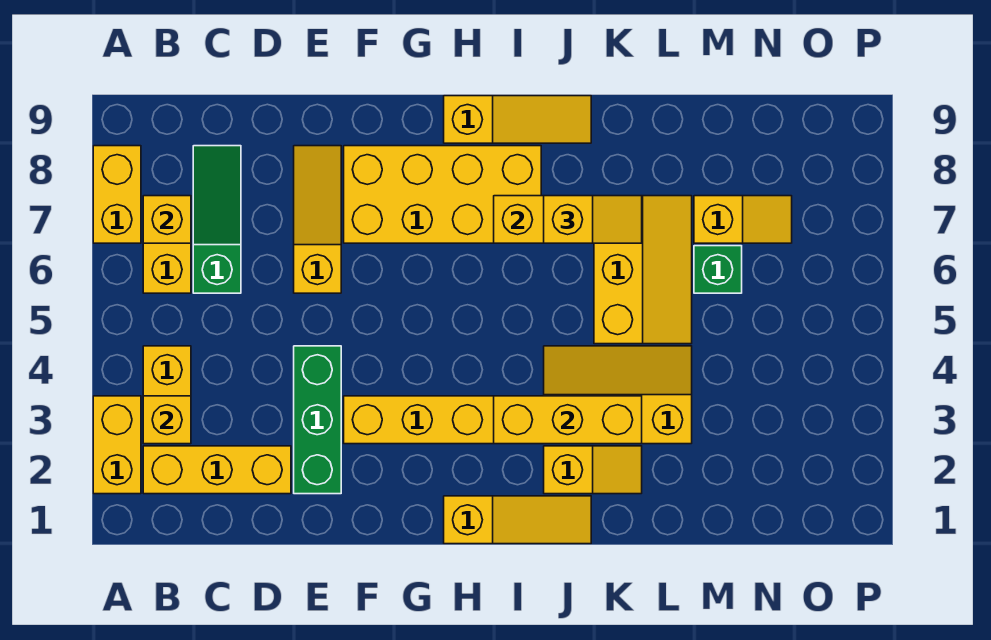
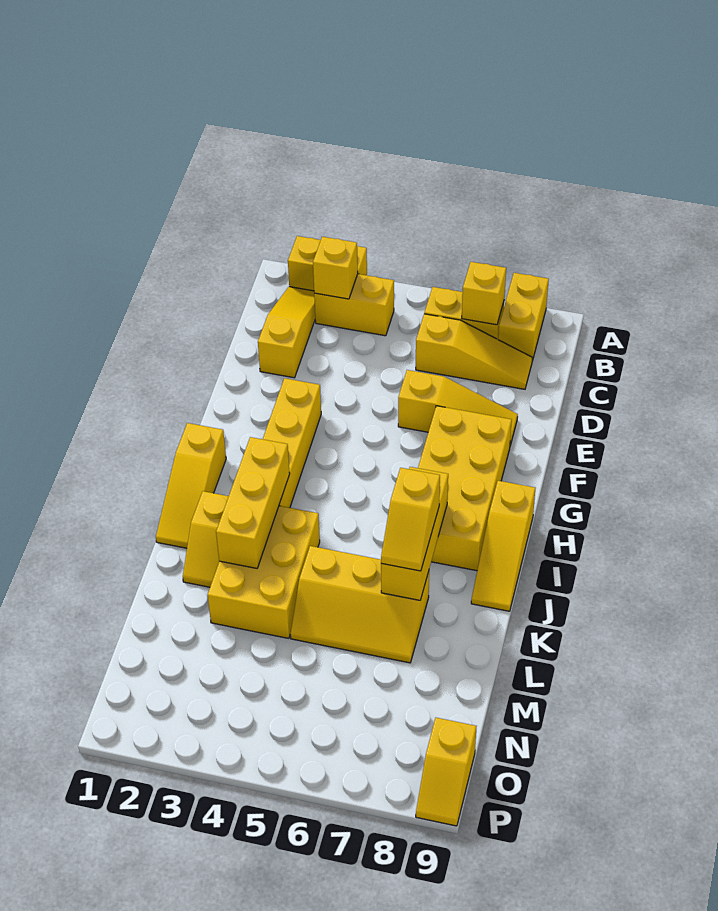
yellow brick A7:A8 level 1 -> yellow brick A8:B8 level 1
yellow brick B2:D2 level 1 -> yellow slope B2:D2 level 1 top D
green slope C6:C8 level 1 top 6 -> yellow slope C6:C8 level 1 top 6
green brick E2:E4 level 1 -> none
yellow slope J3:L4 level 1 top 3 -> yellow brick J3:L4 level 1
green brick M6 level 1 -> none
yellow slope M7:N7 level 1 top M -> yellow slope O9:P9 level 1 top O

